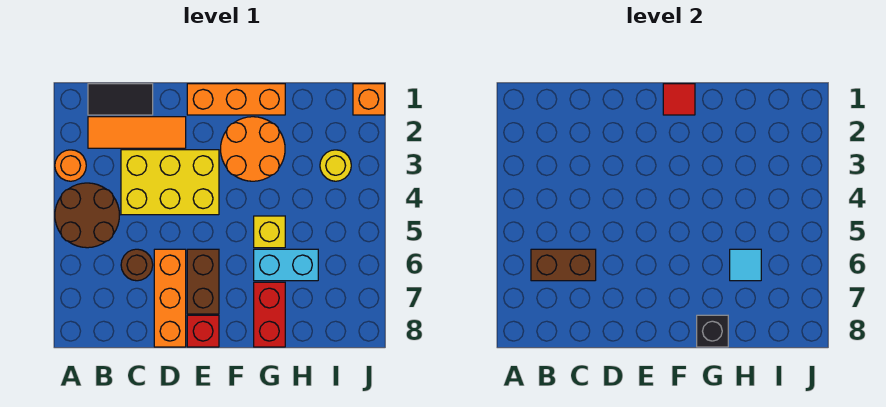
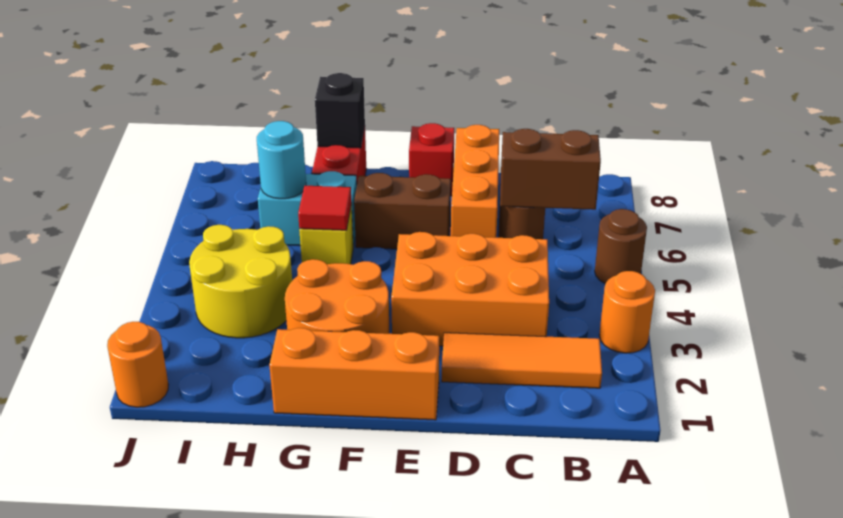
brown round brick A4:B5 level 1 -> brown round brick A5 level 1
black tile B1:C1 level 1 -> none
yellow brick C3:E4 level 1 -> orange brick C3:E4 level 1
brown brick E6:E7 level 1 -> brown brick E6:F6 level 1
red tile F1 level 2 -> red tile G5 level 2
cyan tile H6 level 2 -> cyan round brick H6 level 2
yellow round brick I3 level 1 -> yellow round brick H3:I4 level 1
orange brick J1 level 1 -> orange round brick J1 level 1

